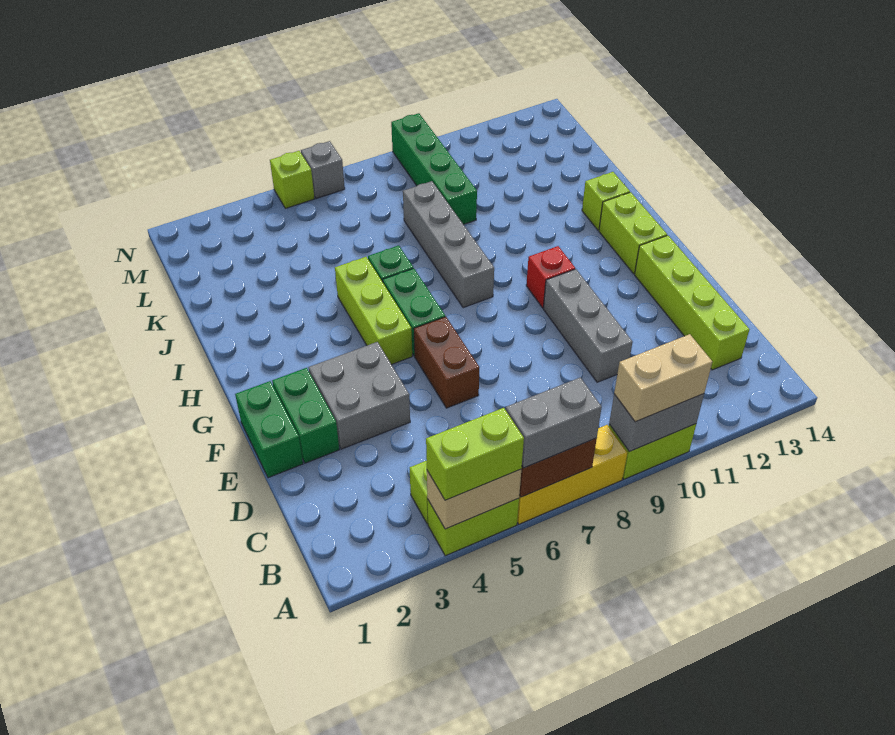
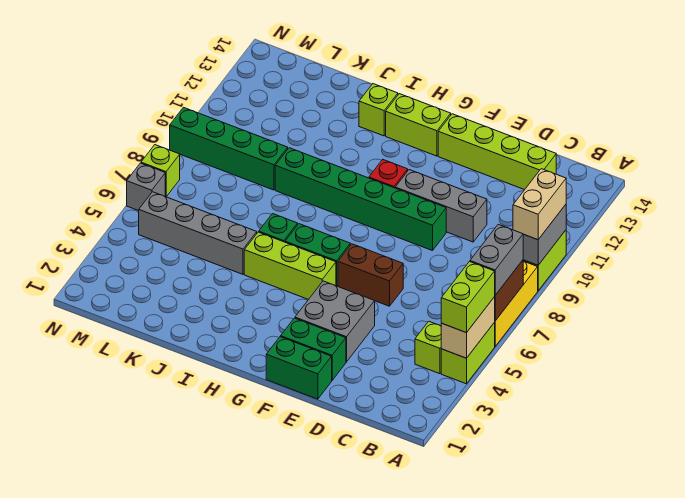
none -> green brick E9:J9 level 1
grey brick H8:K8 level 1 -> grey brick J5:M5 level 1
lime brick N5 level 1 -> lime brick N7 level 1

